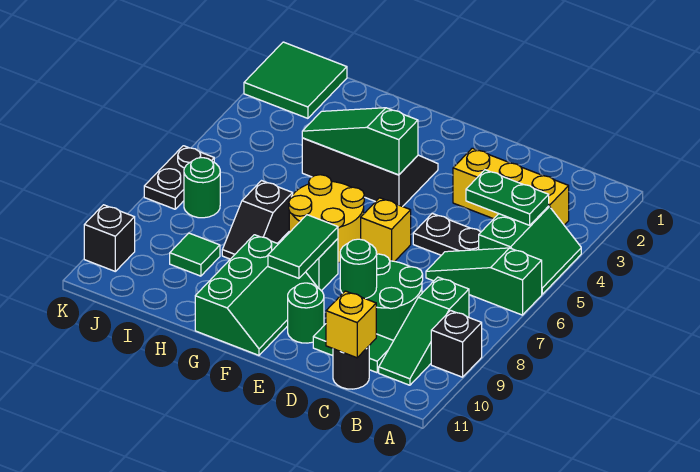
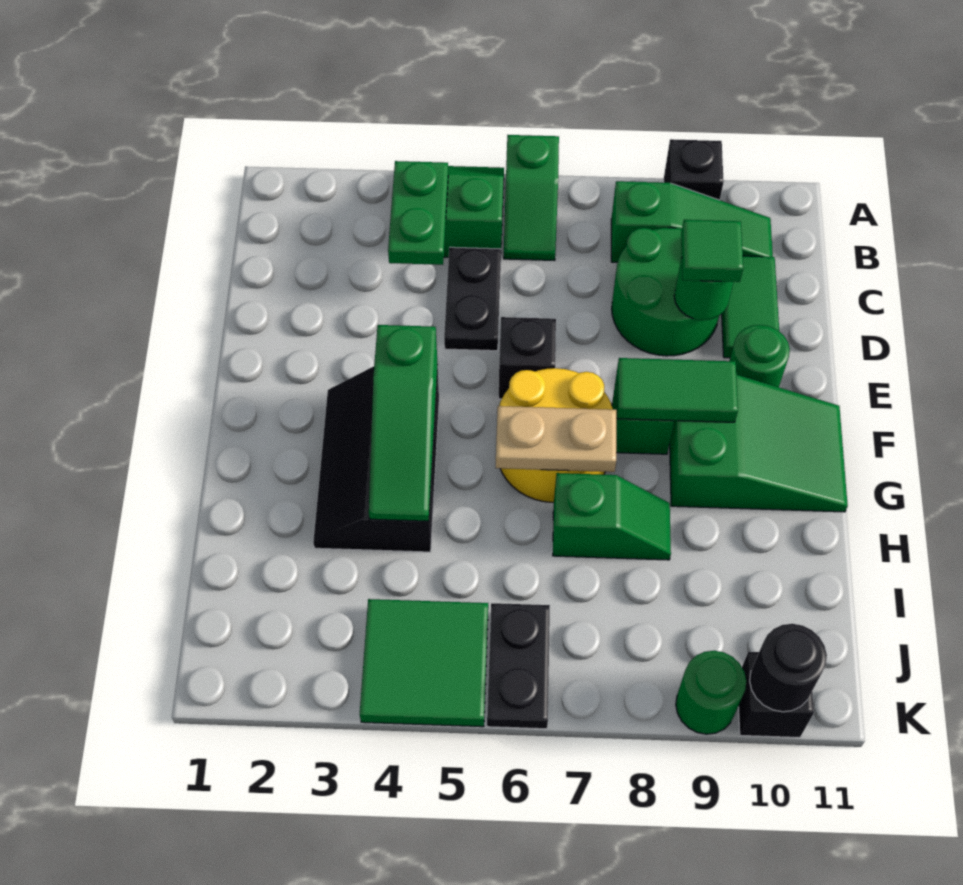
green slope A6:C6 level 1 top A -> green slope A6:B6 level 1 top A
yellow brick B3:D3 level 1 -> none
black round brick C11 level 1 -> black round brick K10 level 2
yellow brick C11 level 2 -> none
yellow brick E6 level 1 -> black brick E6 level 1
green slope F9:G11 level 1 top G -> green slope F9:G11 level 1 top 9
none -> tan plate G6:G7 level 2
black slope H7:H8 level 1 top 7 -> green slope H7:H8 level 1 top 7
green tile I9 level 1 -> green tile D9 level 3
green tile J1:K2 level 1 -> green tile J4:K5 level 1
green round brick J7 level 1 -> green round brick K9 level 1
black plate K6:K7 level 1 -> black plate J6:K6 level 1

